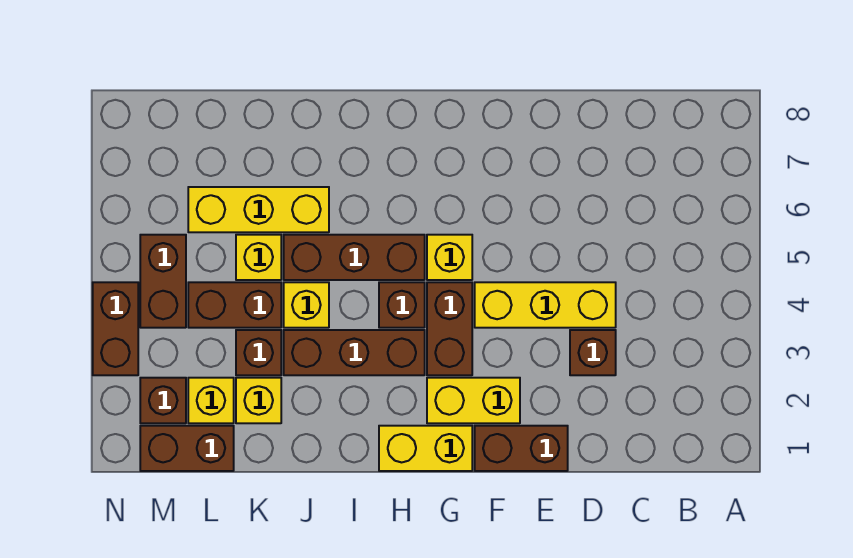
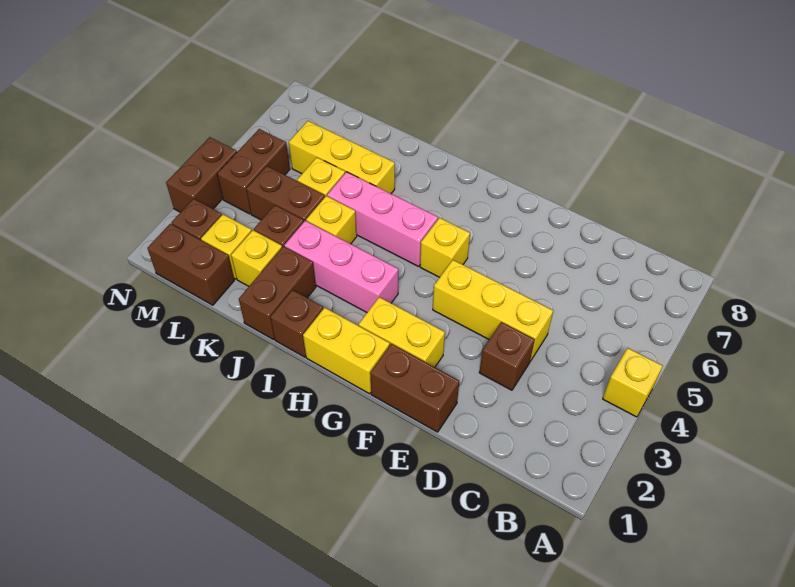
none -> yellow brick A4 level 1
brown brick G3:G4 level 1 -> brown brick J1:J2 level 1
brown brick H3:J3 level 1 -> pink brick H3:J3 level 1
brown brick H4 level 1 -> brown brick I1 level 1
brown brick H5:J5 level 1 -> pink brick H5:J5 level 1

